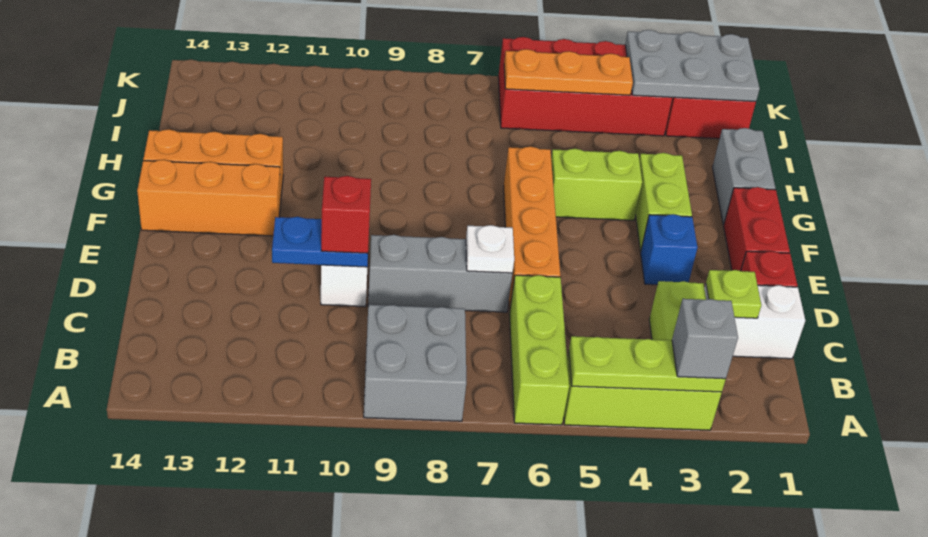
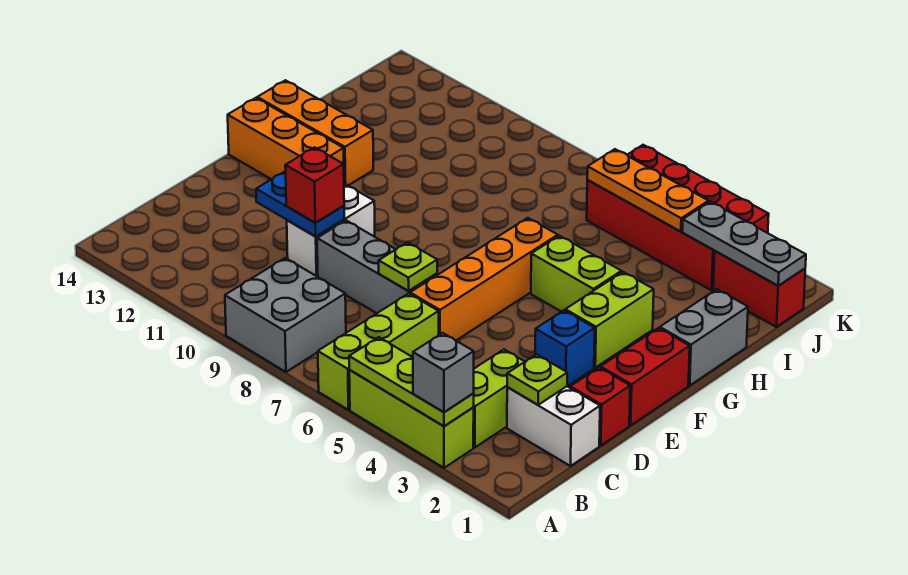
white plate D7 level 2 -> lime plate D7 level 2
grey plate J1:K3 level 2 -> grey plate J1:J3 level 2

